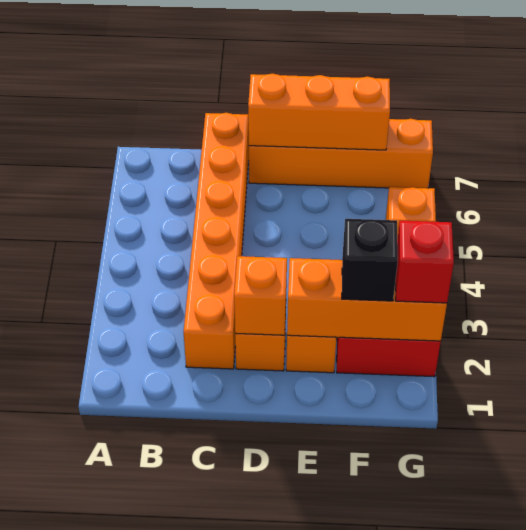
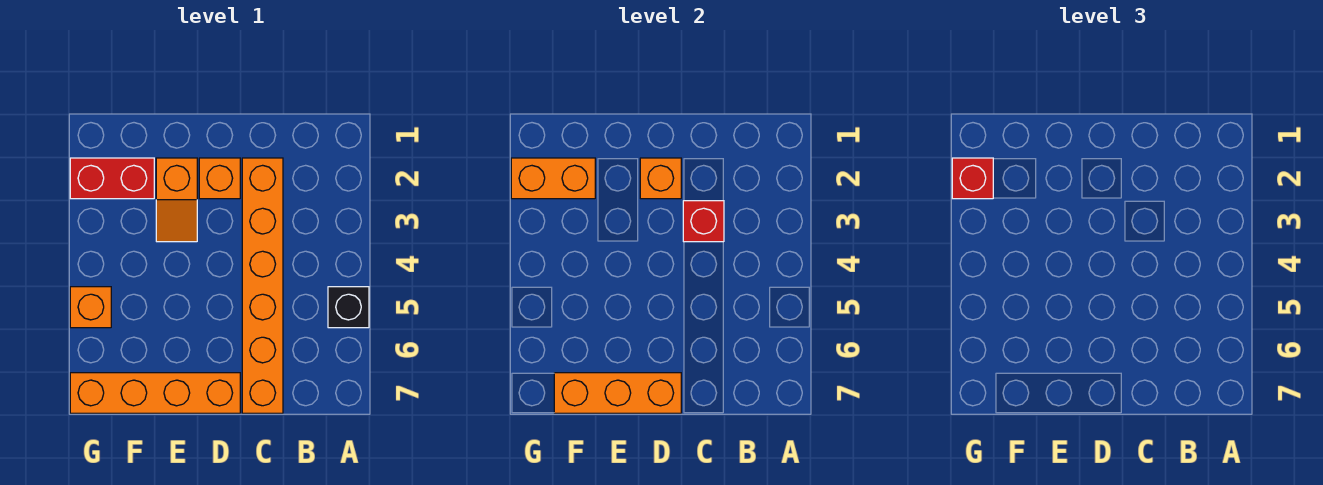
none -> red brick C3 level 2
orange brick E2:G2 level 2 -> orange brick F2:G2 level 2
black brick F2 level 3 -> black brick A5 level 1

